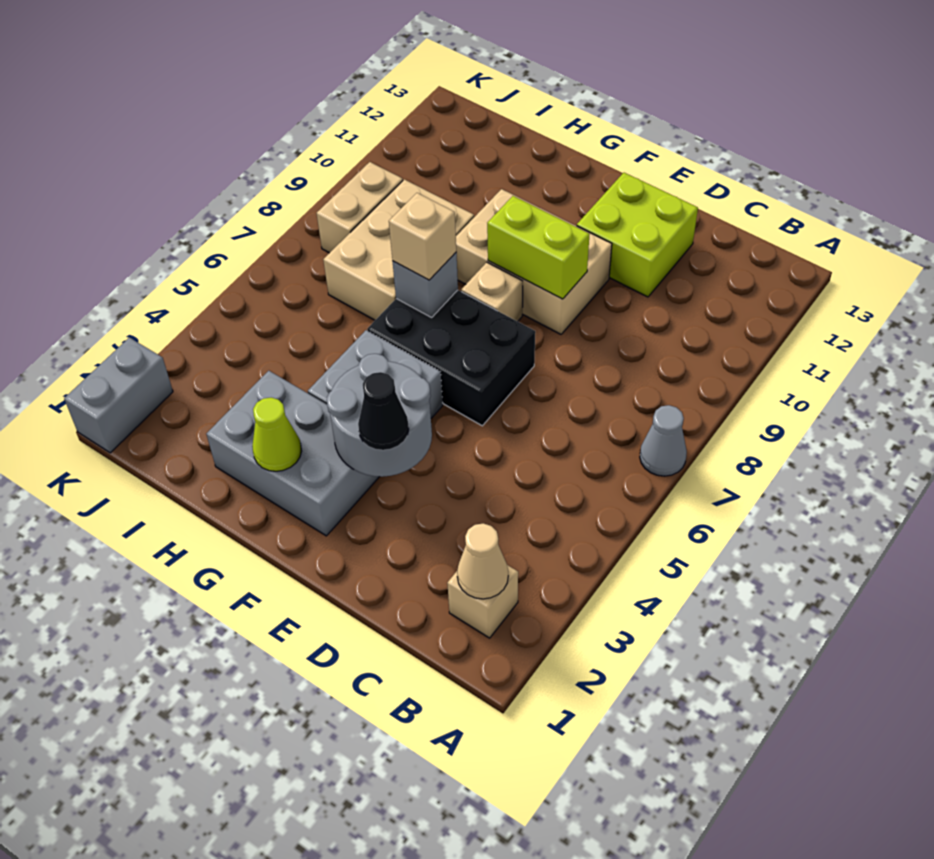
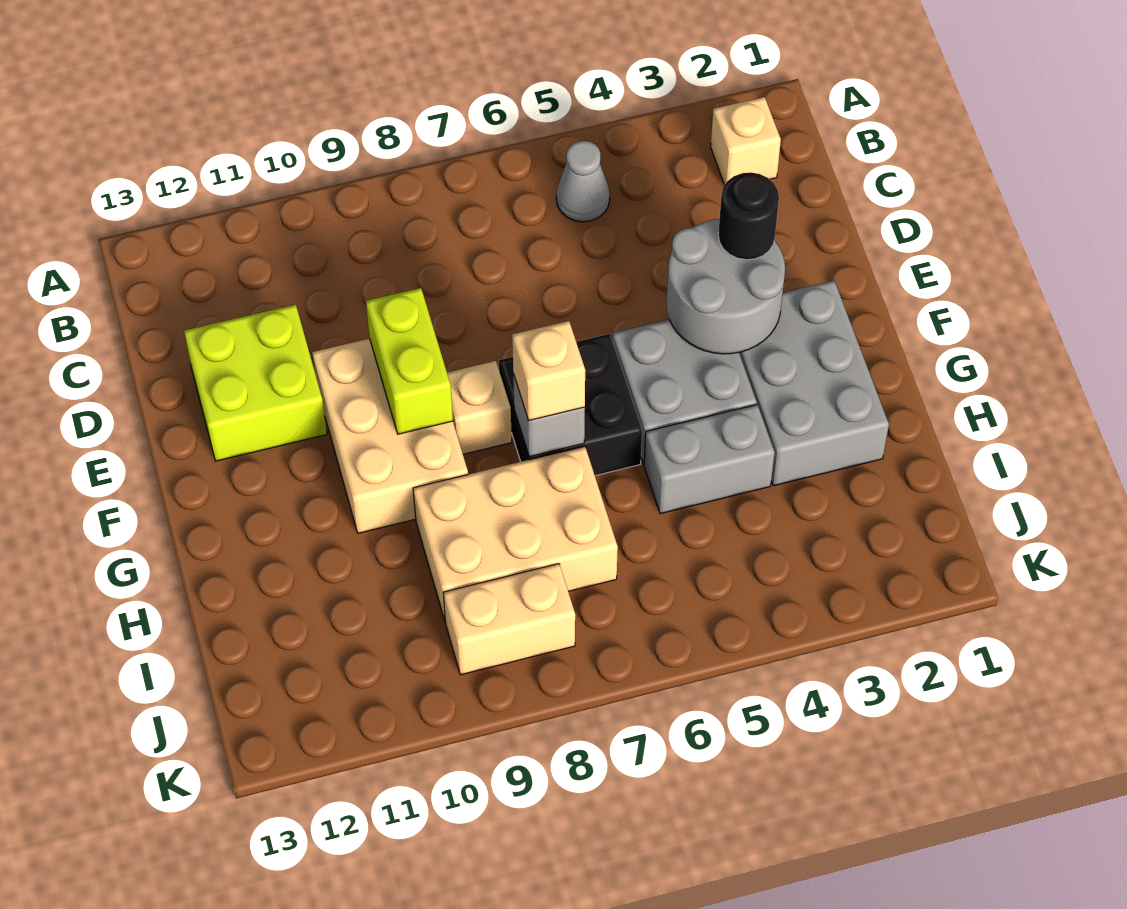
grey cone A7 level 1 -> grey cone B5 level 1
tan cone B2 level 2 -> none
black cone E3 level 3 -> black round brick E3 level 3
black brick E6:G7 level 1 -> black brick F6:G7 level 1
lime cone G2 level 2 -> none
grey brick K1:K2 level 1 -> grey brick H4:H5 level 1

